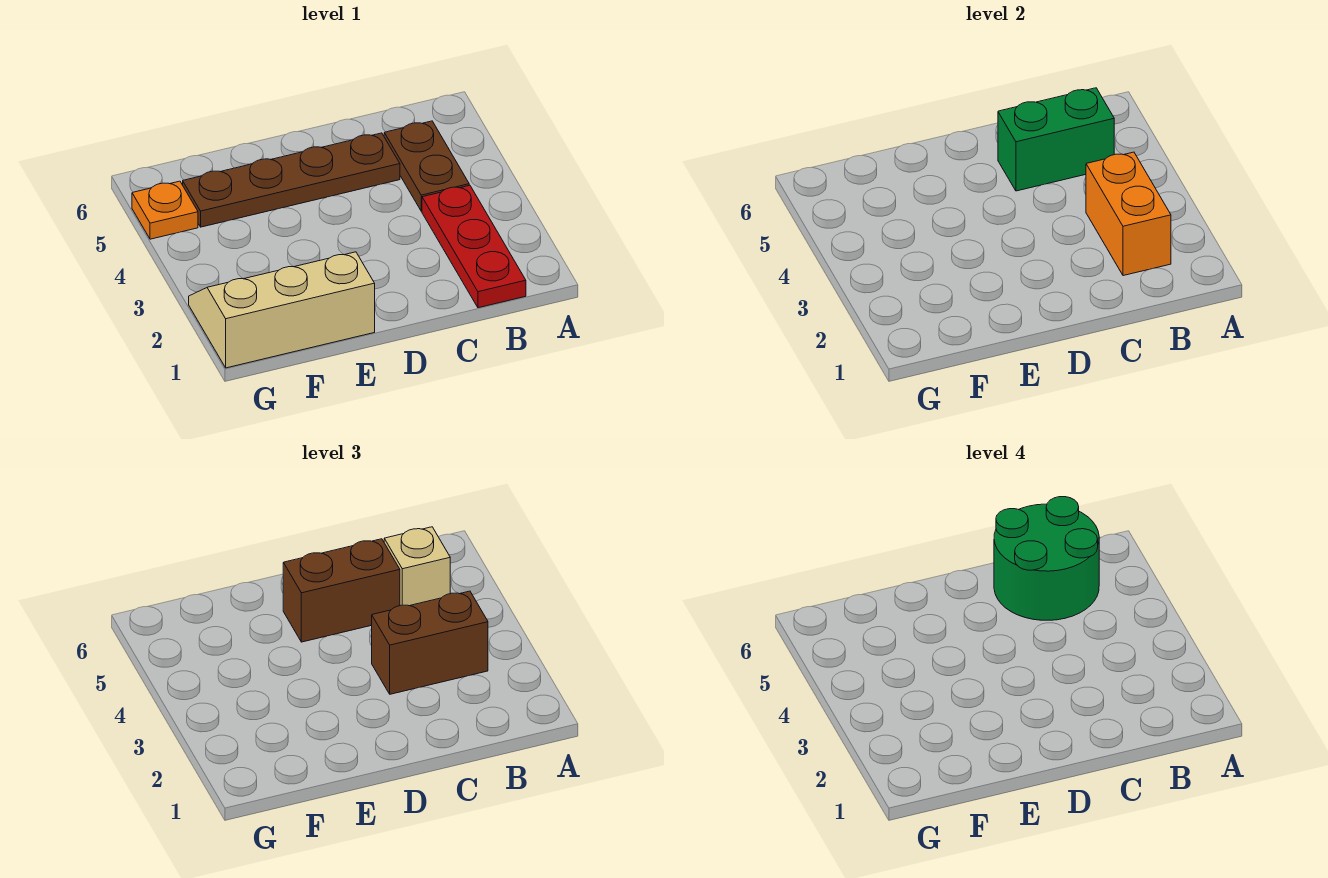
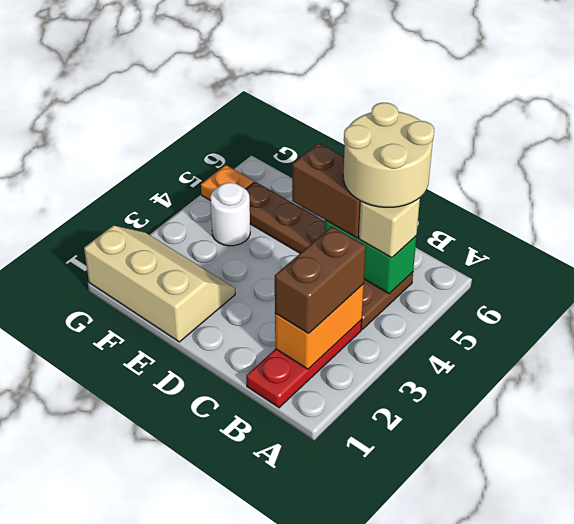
brown brick B3:C3 level 3 -> brown brick B2:B3 level 3
green round brick B5:C6 level 4 -> tan round brick B5:C6 level 4
none -> white round brick F4 level 1

